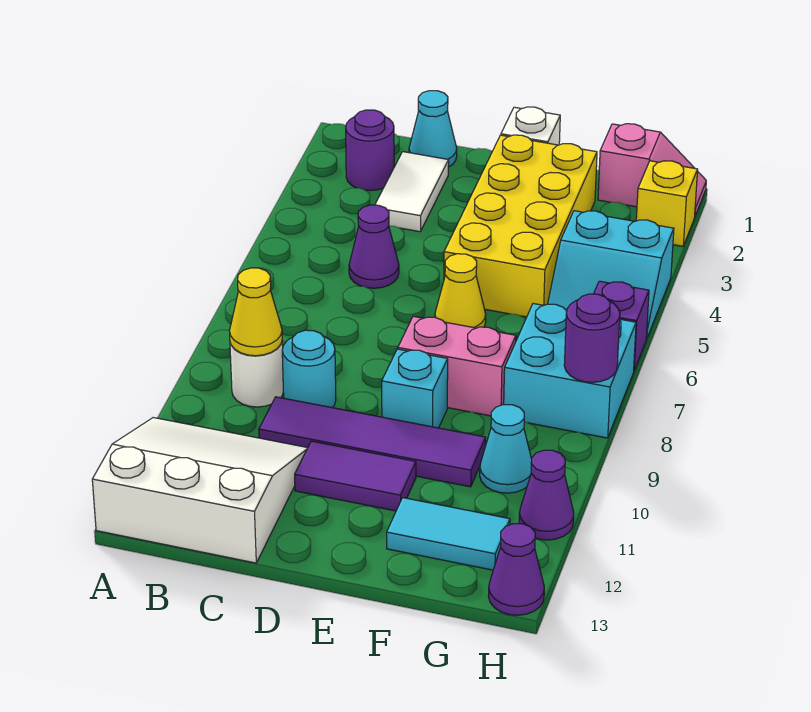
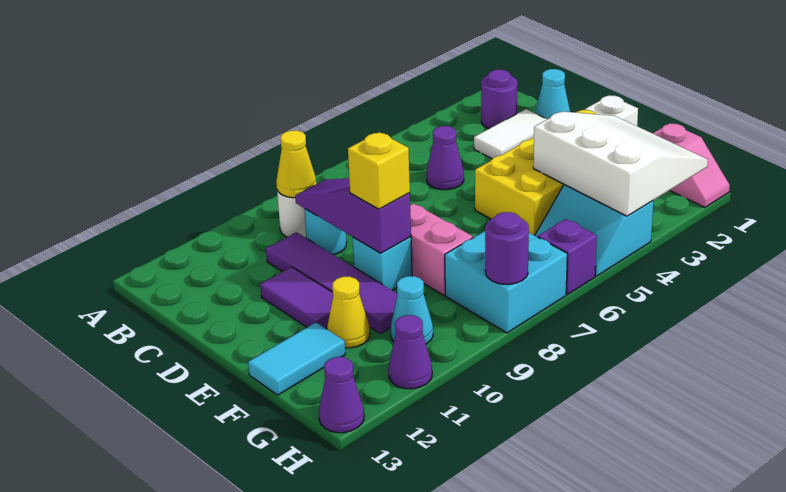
white slope A11:C13 level 1 top 13 -> white slope F2:H4 level 2 top 4
none -> purple slope C9:E9 level 2 top E
yellow cone E6 level 1 -> yellow cone F11 level 1
cyan tile F12:G12 level 1 -> cyan tile F12:F13 level 1
yellow brick H2 level 1 -> yellow brick E9 level 3

